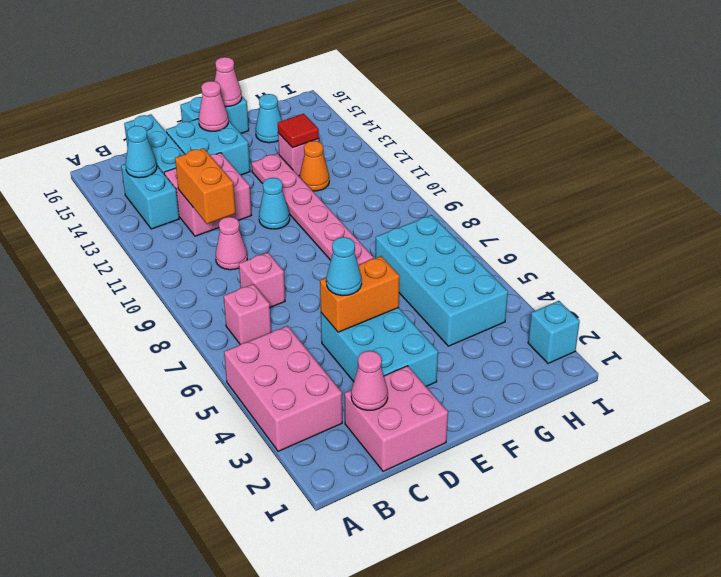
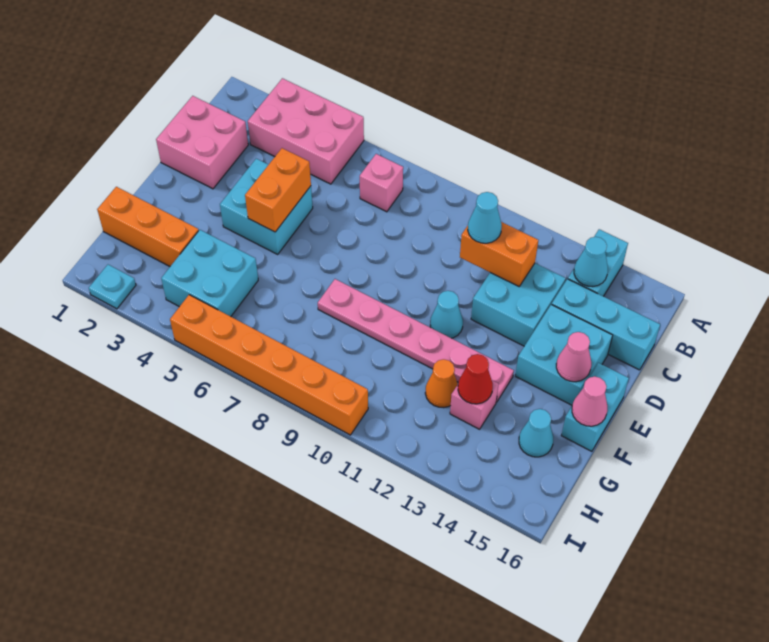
cyan brick B13:B14 level 1 -> cyan brick A14:B14 level 1
pink cone C2 level 2 -> none
pink brick C8 level 1 -> none
pink cone C10 level 1 -> none
pink brick C12:D13 level 1 -> cyan brick C12:D13 level 1
cyan brick D3:E5 level 1 -> cyan brick D4:E5 level 1
cyan cone D5 level 3 -> cyan cone C11 level 3
none -> orange brick G1:G3 level 1
cyan brick G4:H7 level 1 -> cyan brick G4:H5 level 1
red tile G13 level 2 -> red cone G13 level 2
cyan brick I2 level 1 -> cyan plate I2 level 1
none -> orange brick I5:I10 level 1

